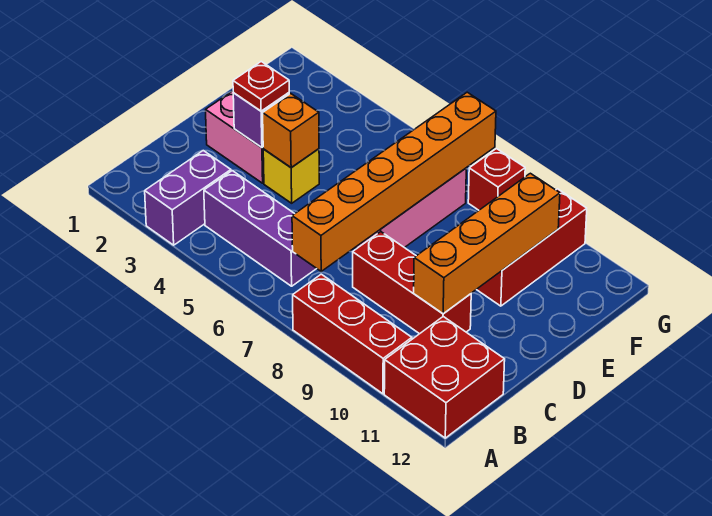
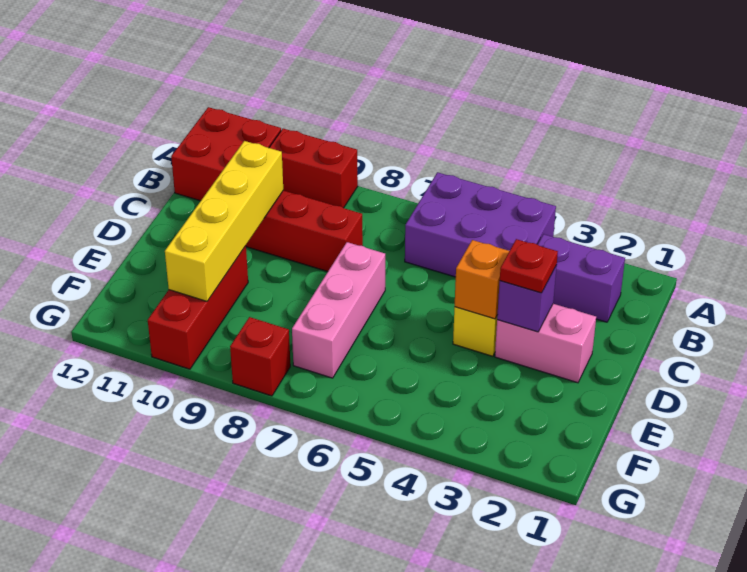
purple brick A3:B3 level 1 -> purple brick B2:B3 level 1
red brick A8:A10 level 1 -> red brick A9:A10 level 1
purple brick B4:B6 level 1 -> purple brick A4:B6 level 1
orange brick B7:G7 level 2 -> none
orange brick C10:F10 level 2 -> yellow brick C10:F10 level 2

